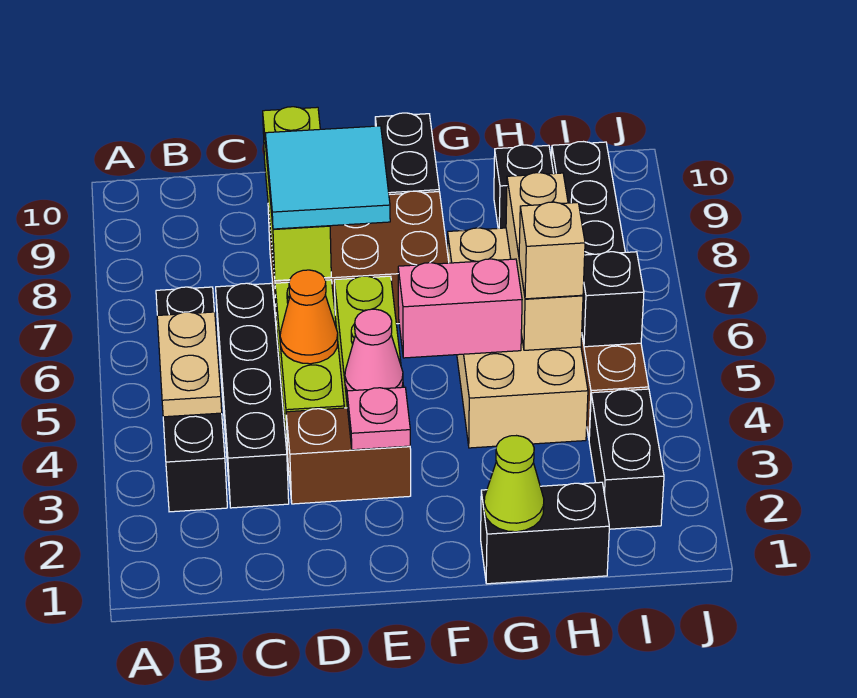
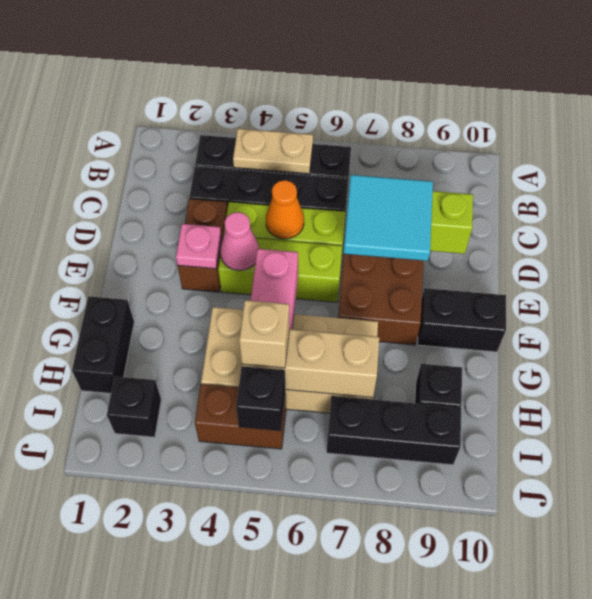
lime cone G1 level 2 -> none
black brick I2:I3 level 1 -> black brick I2 level 1

